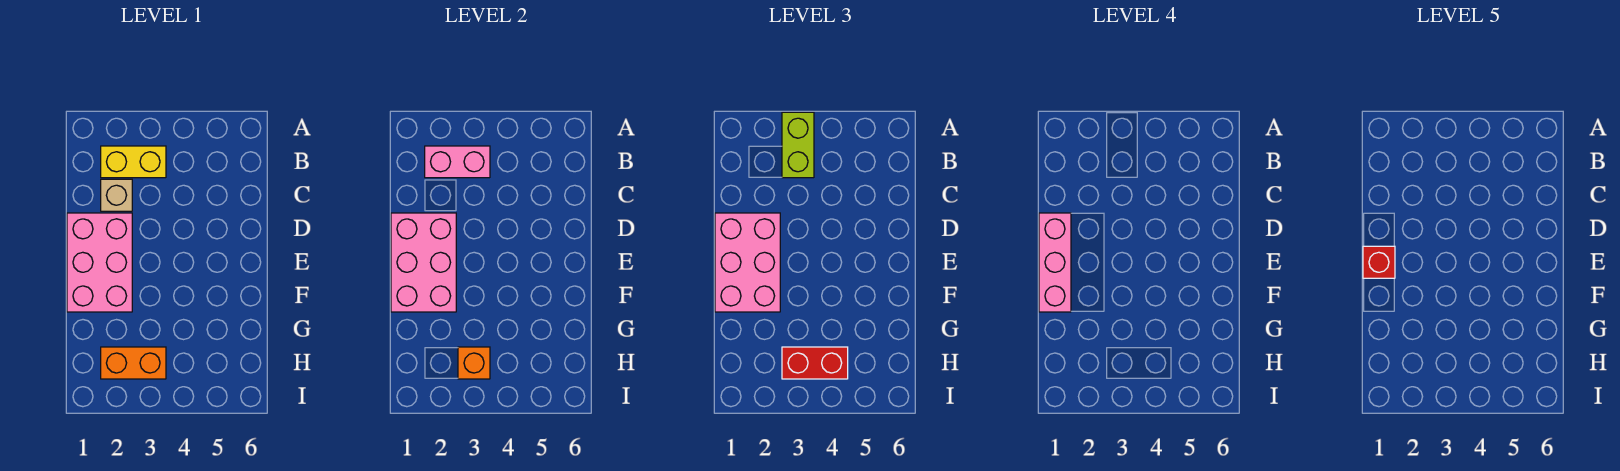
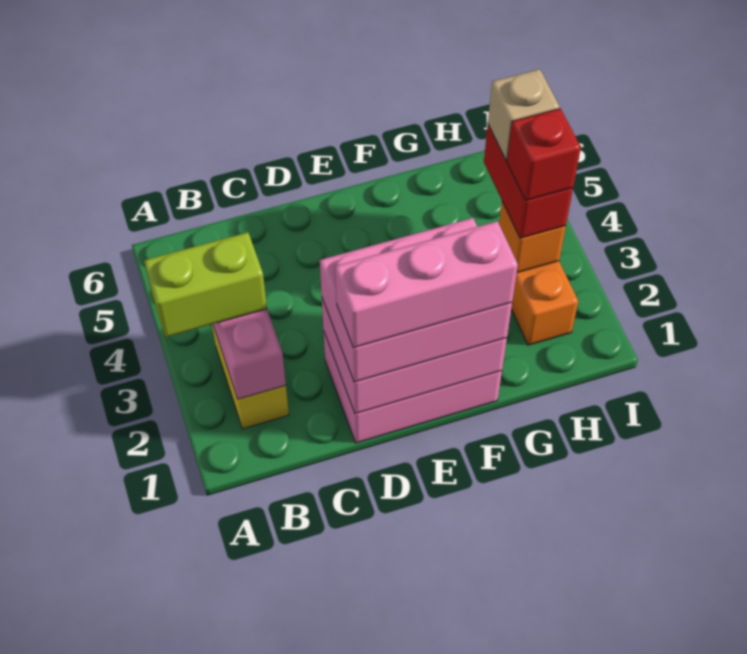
tan brick C2 level 1 -> tan brick H4 level 4
red brick E1 level 5 -> red brick H3 level 4

